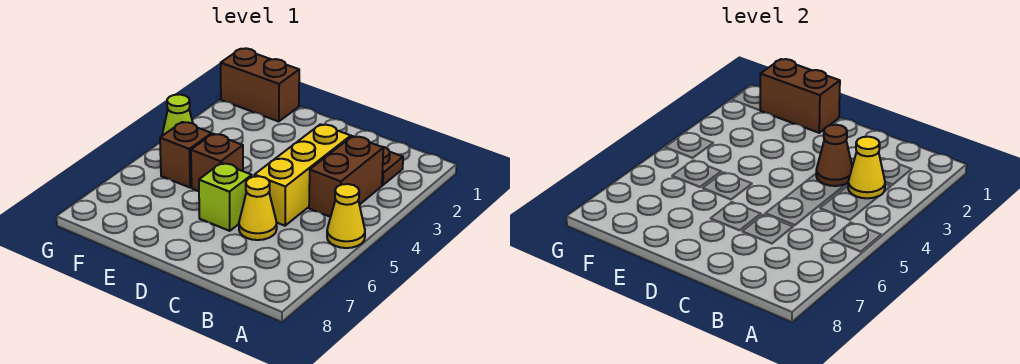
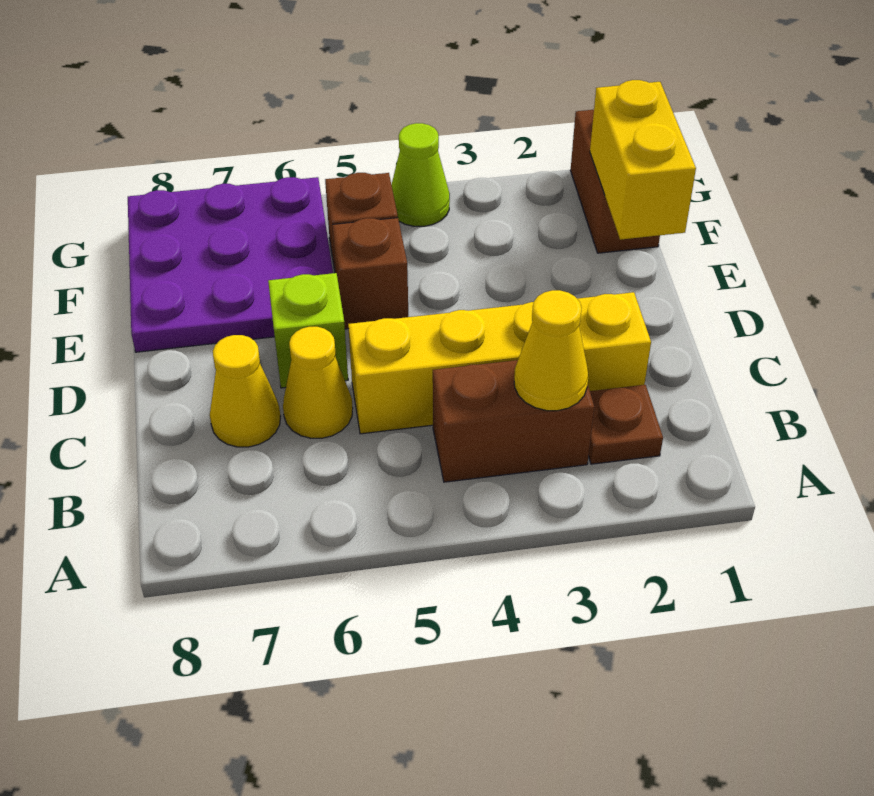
yellow cone A5 level 1 -> yellow cone C7 level 1
yellow brick C3:C5 level 1 -> yellow brick C2:C5 level 1
brown cone C3 level 2 -> none
brown brick E1:F1 level 2 -> yellow brick E1:F1 level 2
none -> purple plate E6:G8 level 1

